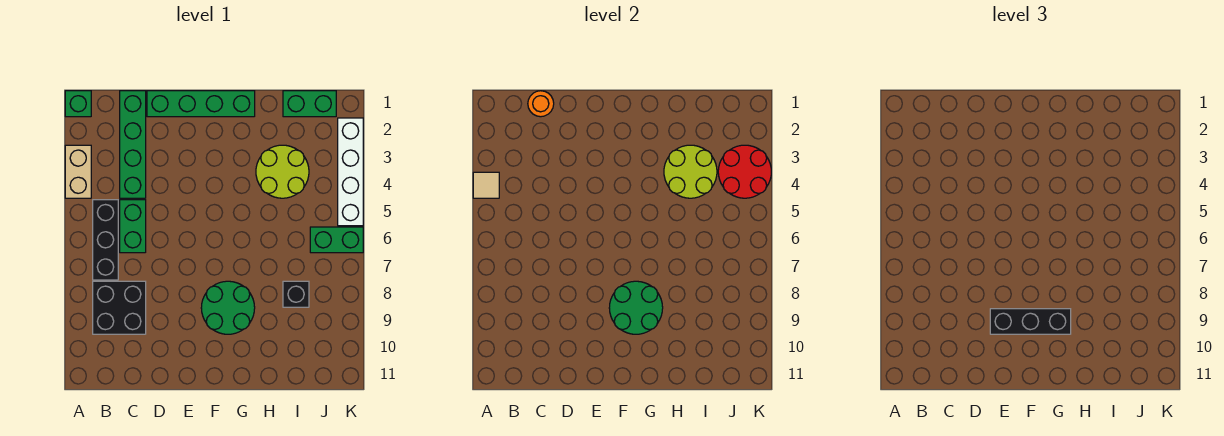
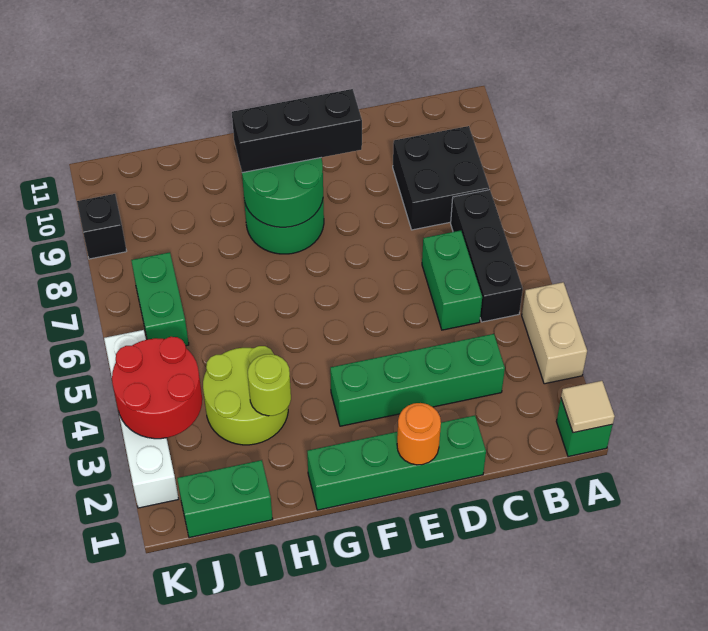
tan tile A4 level 2 -> tan tile A1 level 2
green brick C1:C4 level 1 -> green brick C3:F3 level 1
orange round brick C1 level 2 -> orange round brick E1 level 2
lime round brick H3:I4 level 2 -> lime round brick H3 level 2
black brick I8 level 1 -> black brick K9 level 1
green brick J6:K6 level 1 -> green brick J6:J7 level 1

